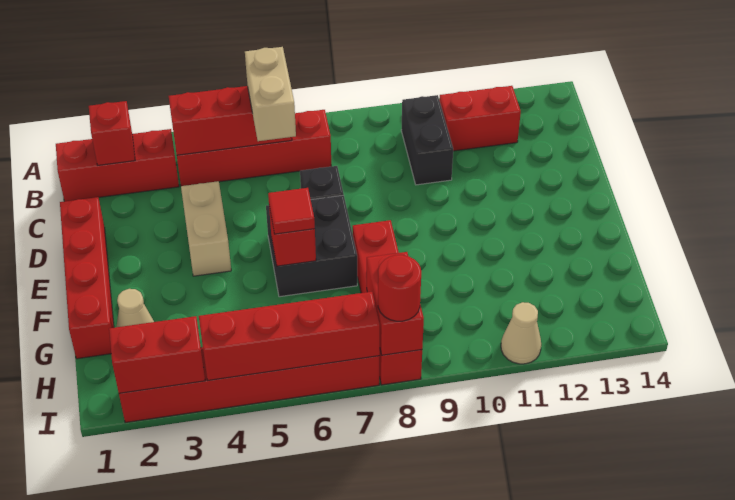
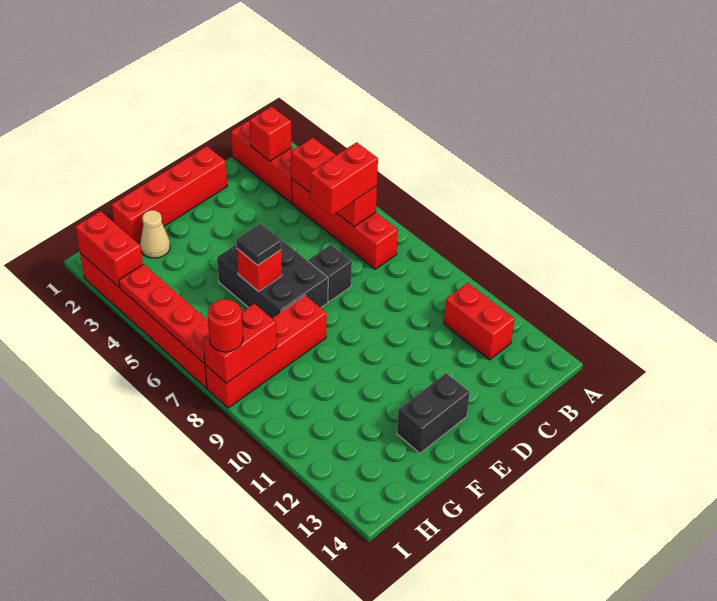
tan brick B6:C6 level 3 -> red brick B6:C6 level 3
black brick B10:C10 level 1 -> black brick E13:F13 level 1
tan brick D4:E4 level 1 -> none
black brick E6:F7 level 1 -> black brick E5:F7 level 1
red tile F6 level 3 -> black tile F6 level 3
red brick I4:I7 level 2 -> red plate I4:I7 level 2
tan cone I11 level 1 -> none

